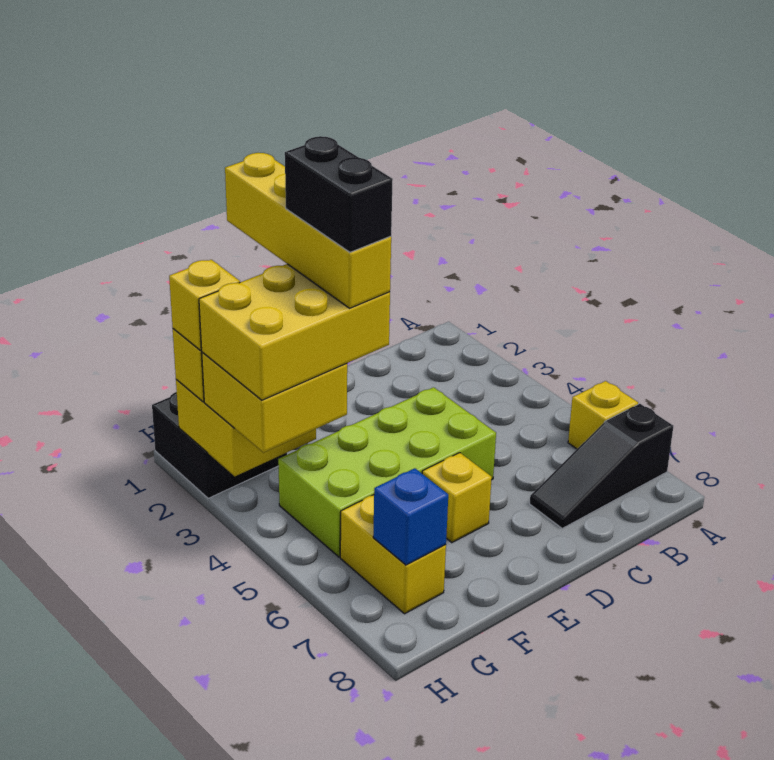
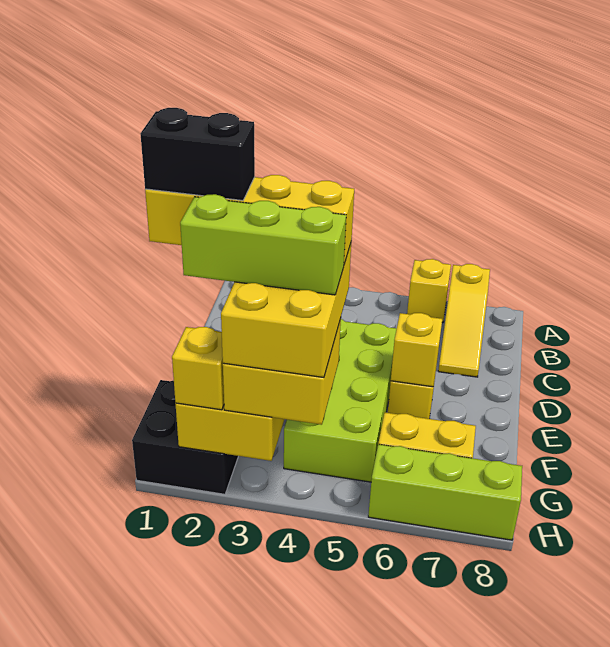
black slope A7:C7 level 1 top A -> yellow slope A7:C7 level 1 top A
black brick F3:F4 level 6 -> black brick F1:F2 level 6
none -> lime brick G2:G4 level 5
blue brick G7 level 2 -> none
yellow brick H2 level 4 -> yellow brick E6 level 2
none -> lime brick H6:H8 level 1

